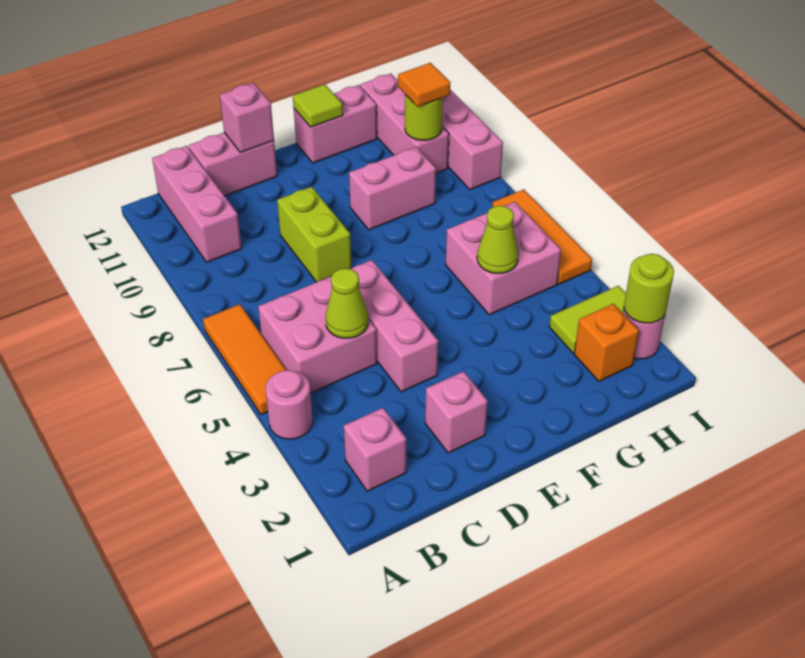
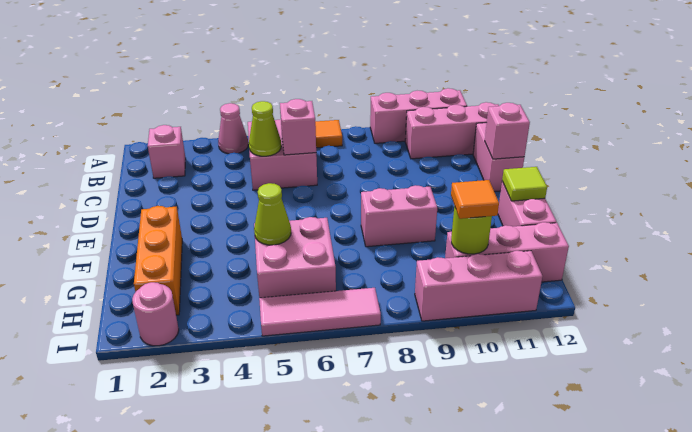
pink round brick A4 level 1 -> pink cone A4 level 1
pink brick D2 level 1 -> pink brick C6 level 2
pink brick D4:D6 level 1 -> pink brick A9:A11 level 1
lime brick D8:D9 level 1 -> none
pink brick F9:G9 level 1 -> pink brick F8:F9 level 1
orange brick H2 level 1 -> orange brick F2:H2 level 1
lime tile H3:I3 level 1 -> none
lime round brick I2 level 2 -> none
orange tile I5:I7 level 1 -> pink tile I5:I7 level 1

